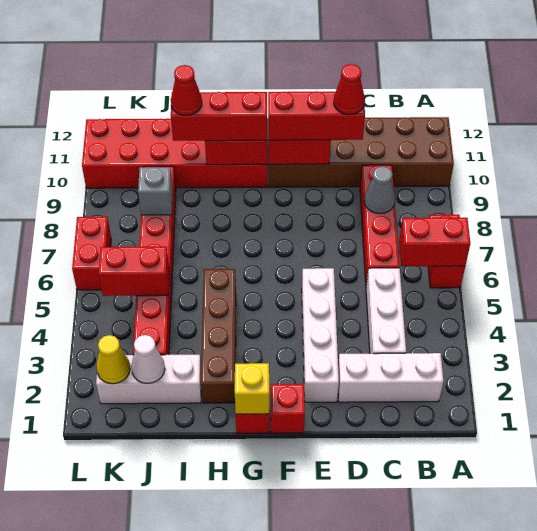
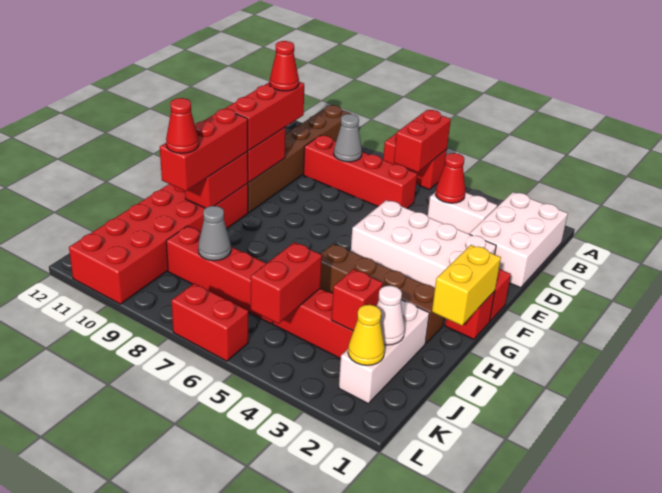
brown brick A10:F11 level 1 -> brown brick A10:F10 level 1
white brick B2:D2 level 1 -> white brick B1:D2 level 1
white brick C3:C5 level 1 -> white brick C3:C4 level 1
none -> red cone C4 level 2
white brick E2:E5 level 1 -> white brick E2:F5 level 1
yellow brick G1 level 2 -> yellow brick G1:H1 level 2
none -> red brick J3 level 2
grey brick J8 level 2 -> grey cone J8 level 2

